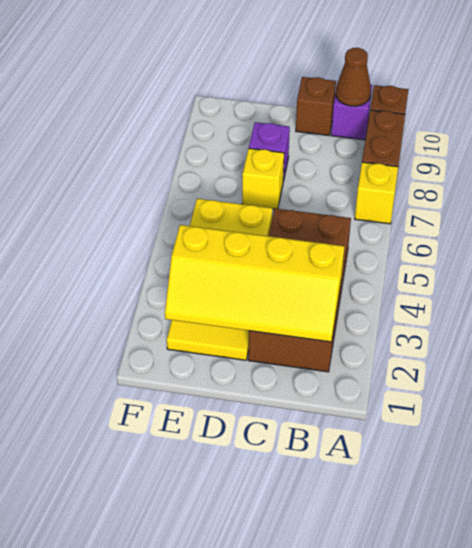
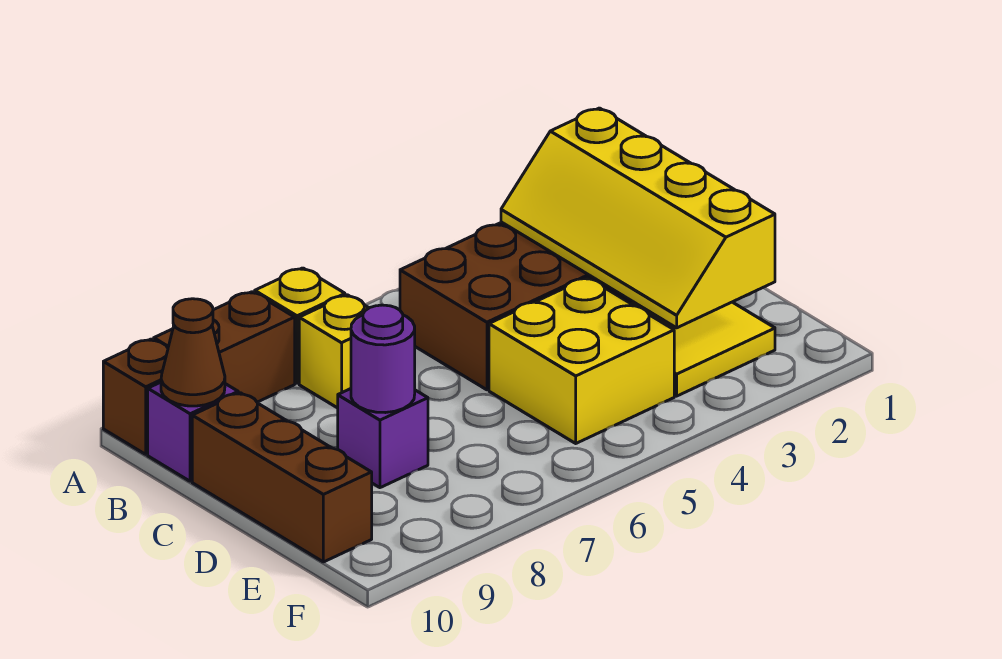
yellow slope B2:E3 level 2 top 3 -> yellow slope B2:E3 level 2 top 2
brown brick C10 level 1 -> brown brick C10:E10 level 1
yellow brick D7 level 1 -> yellow brick B7 level 1
none -> purple round brick D8 level 2

